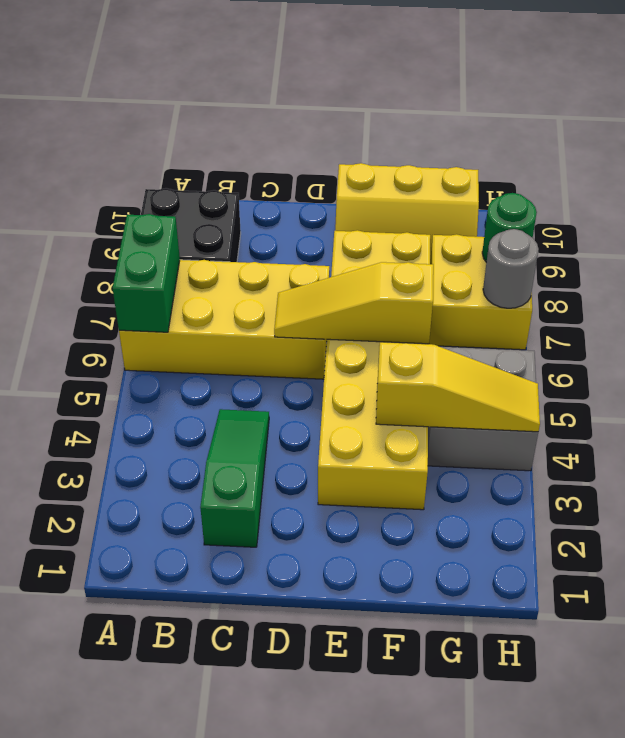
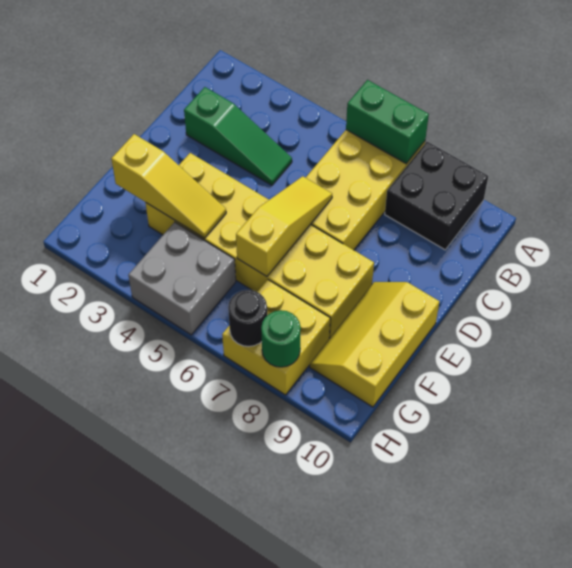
yellow slope F4:H4 level 2 top F -> yellow slope F2:F4 level 2 top 2
grey round brick H7 level 2 -> black round brick H7 level 2

